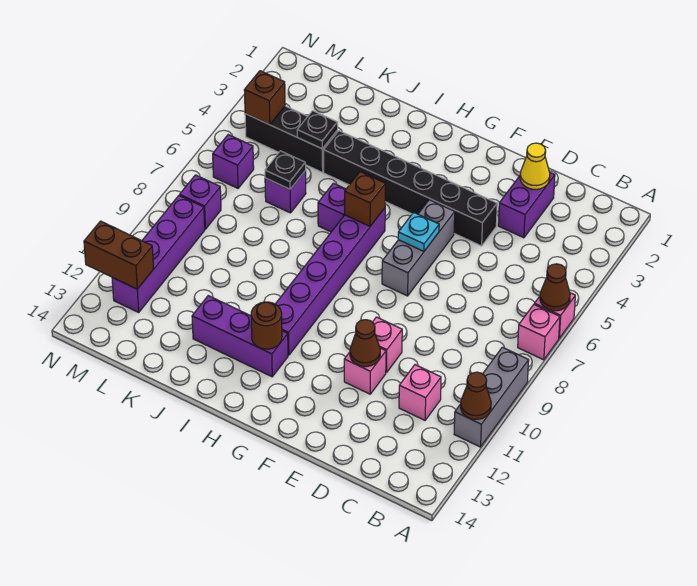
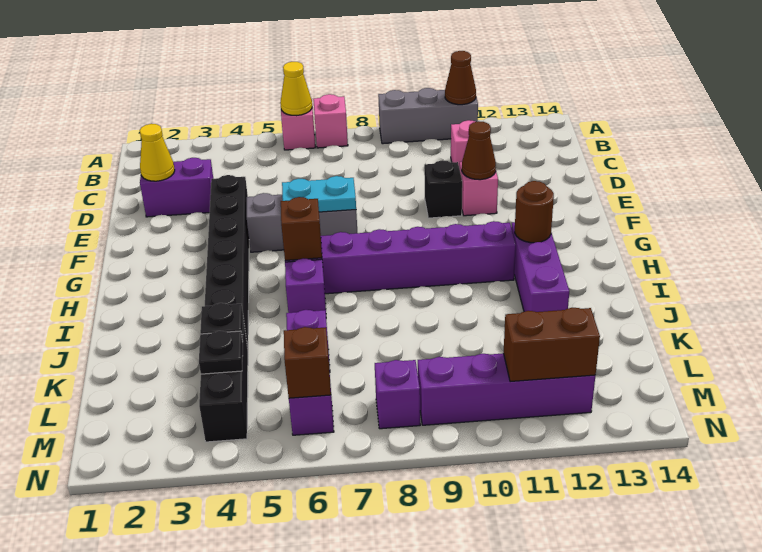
brown cone A6 level 2 -> yellow cone A6 level 2
pink brick E10 level 1 -> black brick E10 level 1
cyan plate F6 level 2 -> cyan plate F6:F7 level 2
black plate K6 level 2 -> black plate L4 level 2
brown brick M4 level 2 -> brown brick M6 level 2
brown brick M12:N12 level 2 -> brown brick M11:M12 level 2

